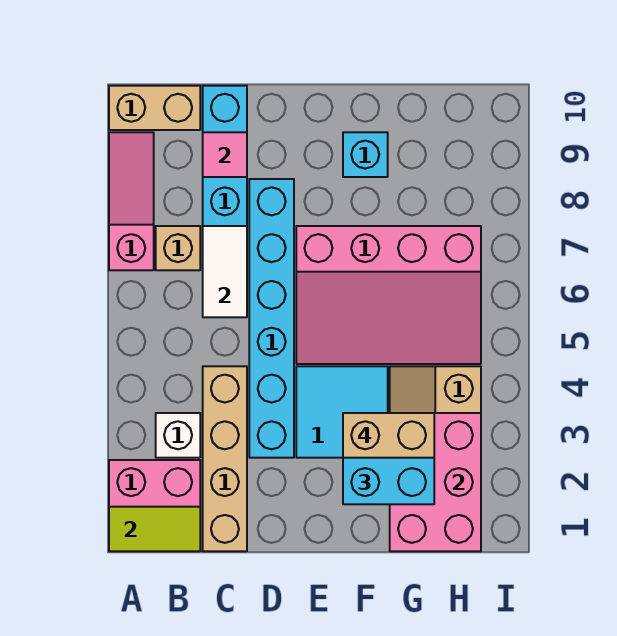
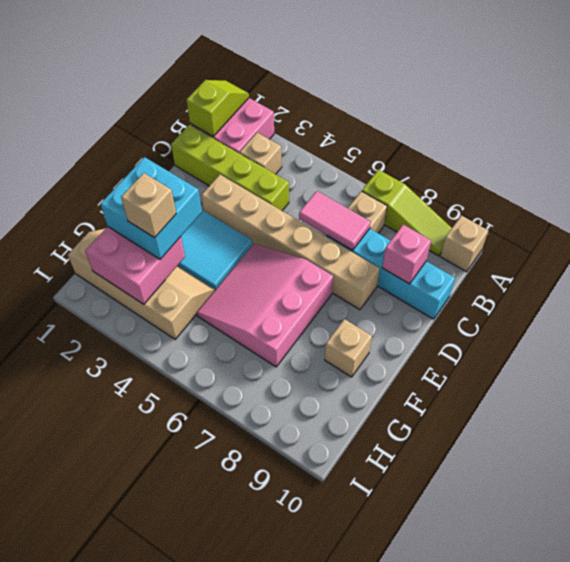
lime tile A1:B1 level 2 -> lime slope A1:B1 level 2 top B
pink slope A7:A9 level 1 top 7 -> lime slope A7:A9 level 1 top 7
tan brick A10:B10 level 1 -> tan brick A10 level 1
white brick B3 level 1 -> tan brick B3 level 1
tan brick C1:C4 level 1 -> lime brick C1:C4 level 1
white tile C6:C7 level 2 -> pink tile C6:C7 level 2
pink tile C9 level 2 -> pink brick C9 level 2
cyan brick D3:D8 level 1 -> tan brick D3:D8 level 1
pink slope E5:H7 level 1 top 7 -> pink slope E5:G7 level 1 top 7
tan brick F3:G3 level 4 -> tan brick G3 level 4
cyan brick F9 level 1 -> tan brick F9 level 1
pink brick G1:H3 level 2 -> pink brick G2:H3 level 2

